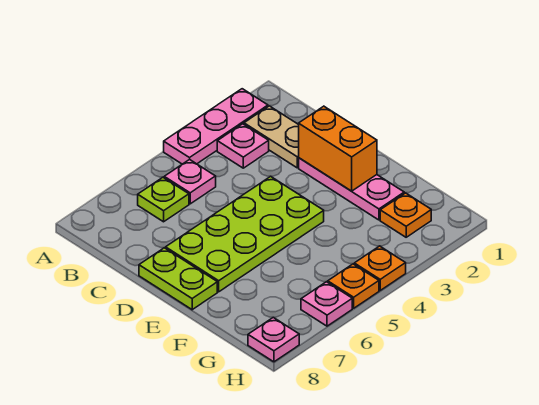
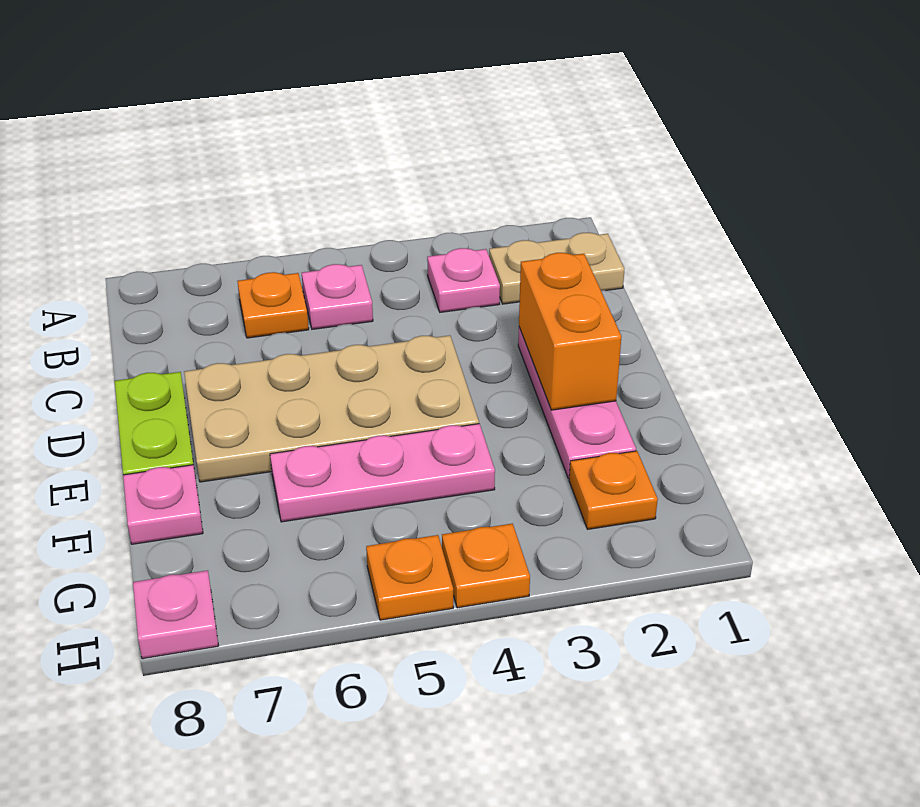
pink plate A2:A4 level 1 -> pink plate F4:F6 level 1
tan plate B2:C2 level 1 -> tan plate B1:B2 level 1
lime plate B6 level 1 -> orange plate B6 level 1
lime plate D4:E7 level 1 -> tan plate D4:E7 level 1
pink plate H6 level 1 -> pink plate F8 level 1

